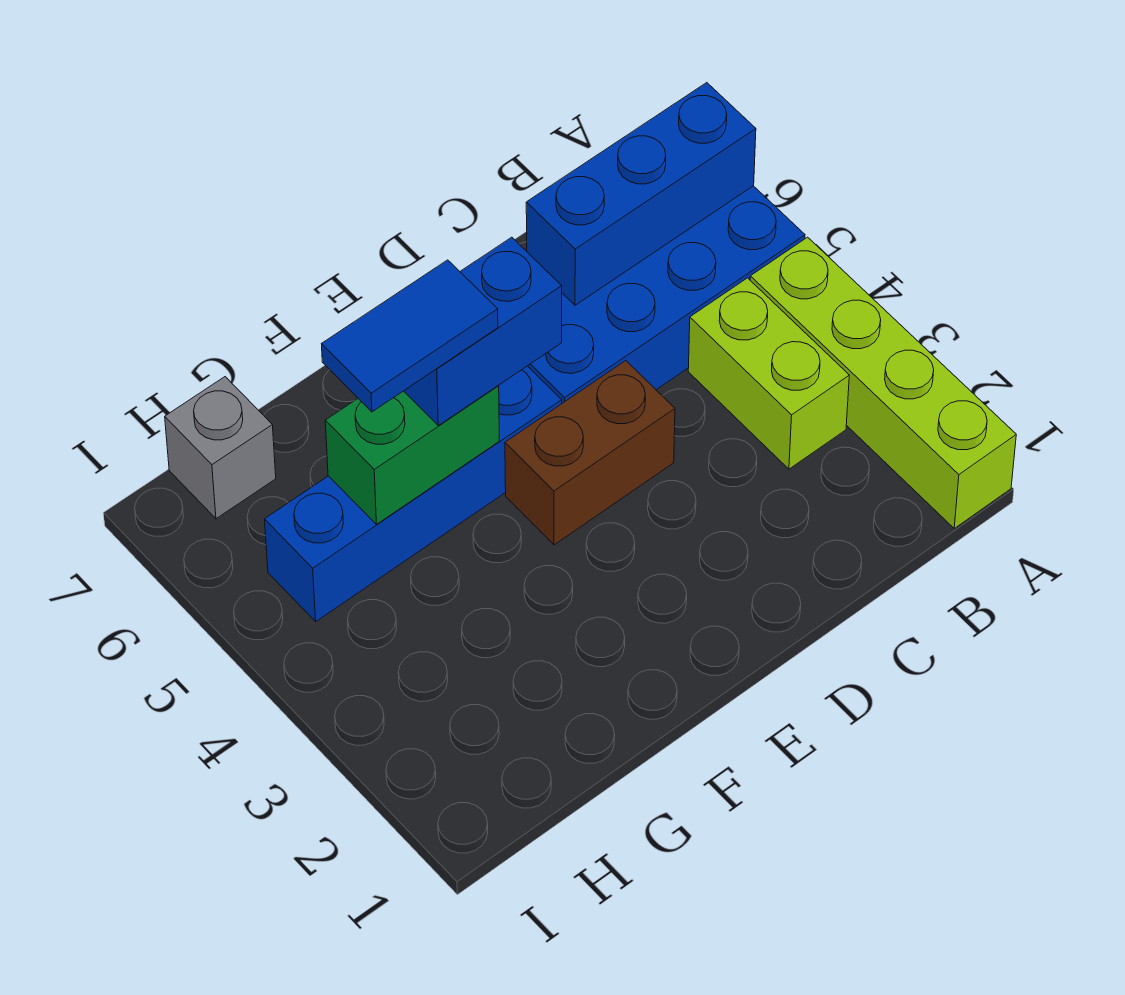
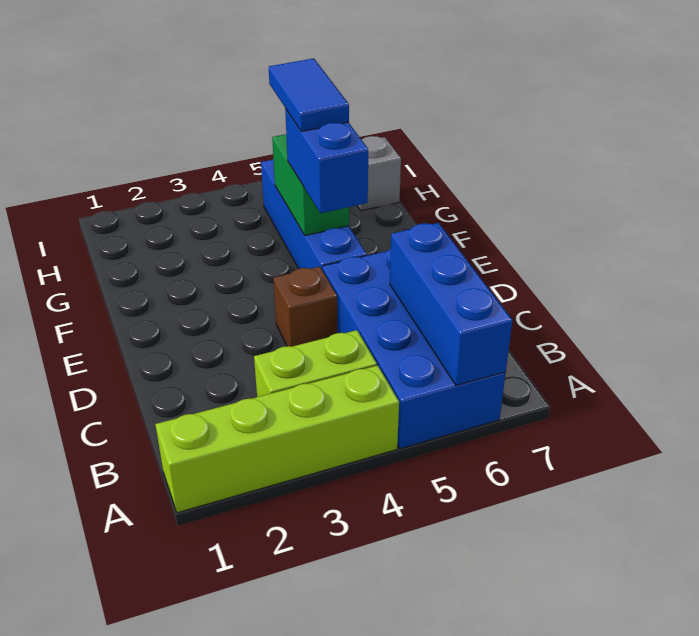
brown brick D4:E4 level 1 -> brown brick D4 level 1

